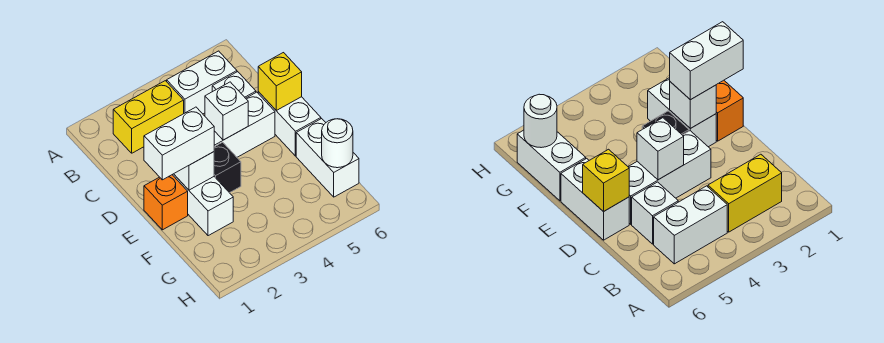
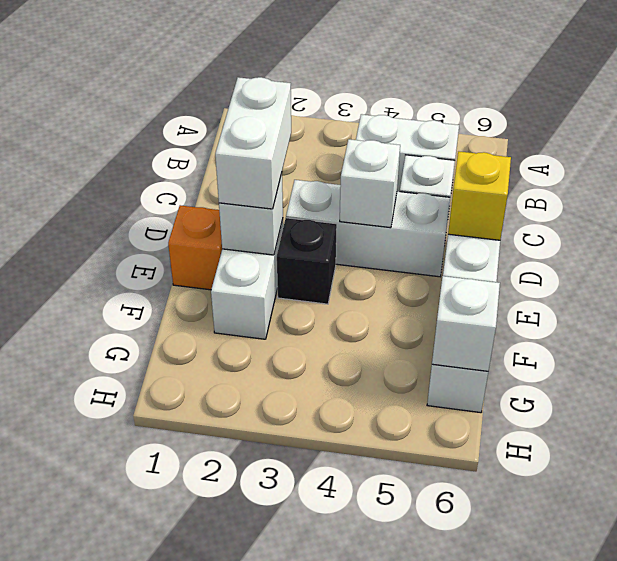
yellow brick B2:B3 level 1 -> none
white brick E1:E2 level 3 -> white brick D2:E2 level 3
white round brick G6 level 2 -> white brick G6 level 2

